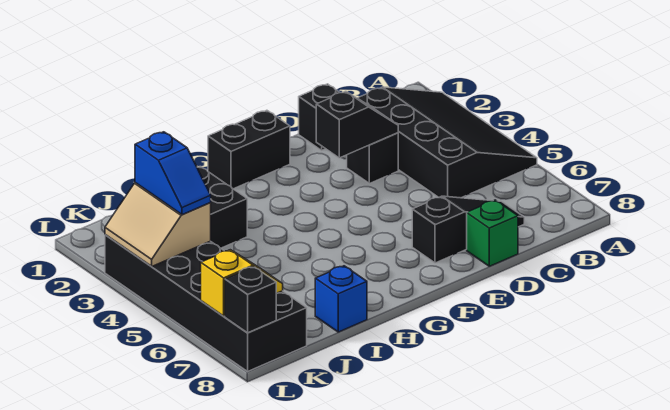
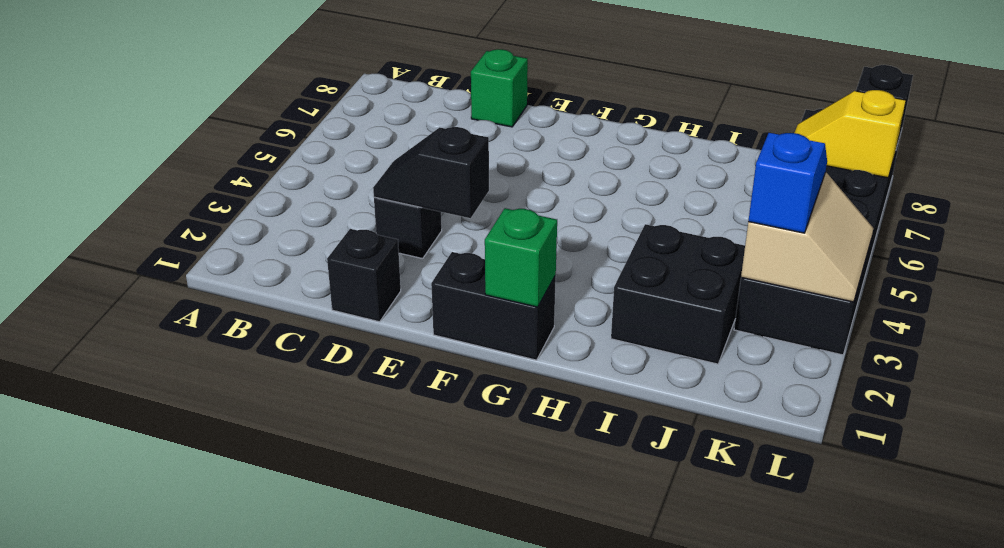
black slope A2:C5 level 1 top C -> none
black slope C7:E7 level 1 top E -> none
none -> green brick G1 level 2
blue brick I8 level 1 -> none

